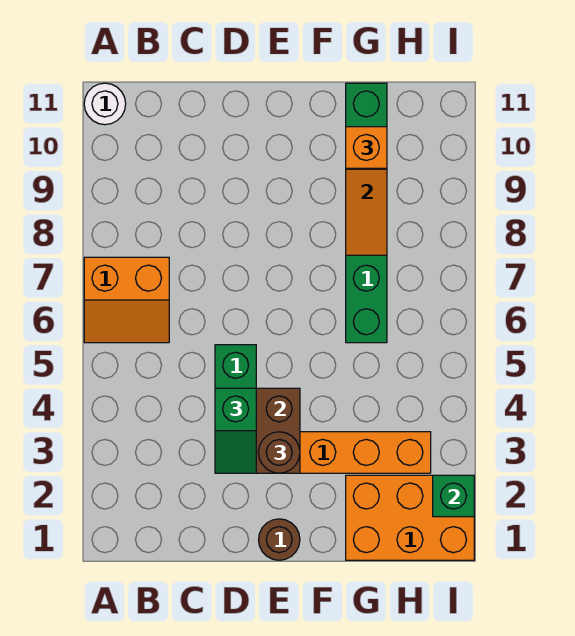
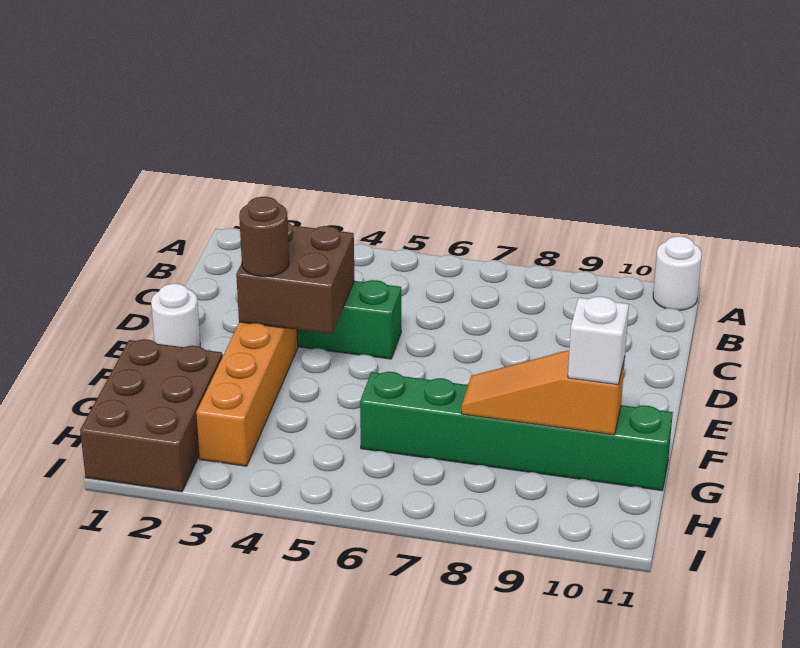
orange slope A6:B7 level 1 top 7 -> none
green slope D3:D4 level 3 top 4 -> none
brown round brick E1 level 1 -> white round brick E1 level 1
orange brick G1:I2 level 1 -> brown brick G1:I2 level 1
orange brick G10 level 3 -> white brick G10 level 3
green brick I2 level 2 -> none

